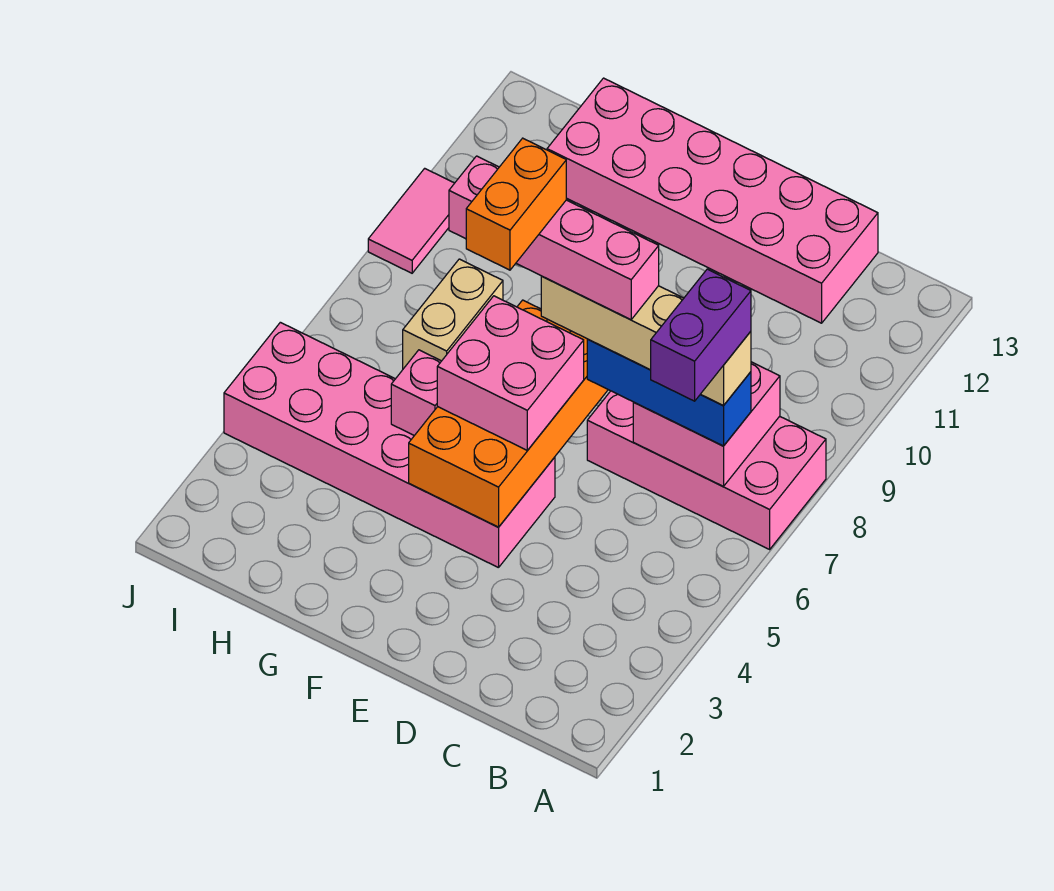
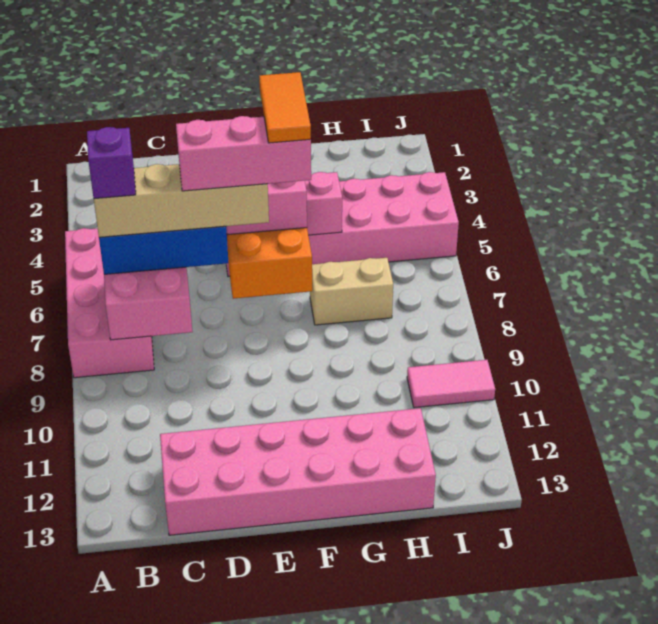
pink brick A7:D8 level 1 -> pink brick A5:B8 level 1
purple brick B6:B7 level 5 -> purple brick B7 level 5
pink brick D7:G7 level 5 -> pink brick D7:F7 level 5
orange brick F6:F7 level 6 -> orange tile F6:F7 level 6
tan brick H7:H8 level 1 -> tan brick G7:H7 level 1
pink tile J9:J10 level 1 -> pink tile I10:J10 level 1

